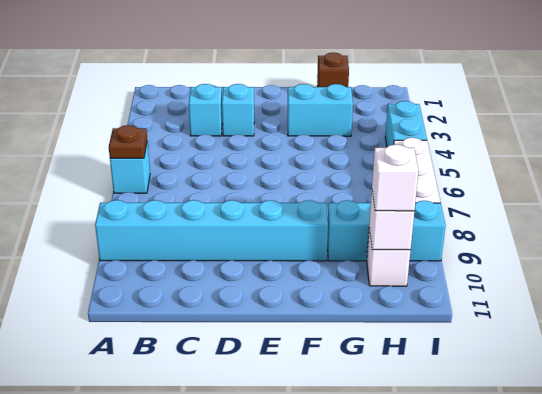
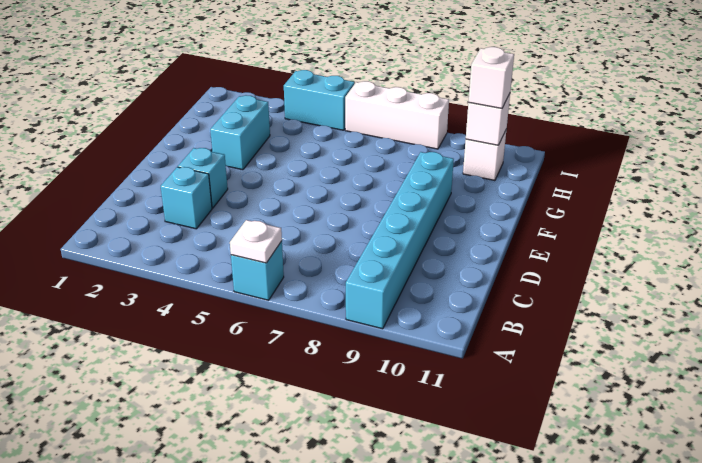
brown plate A6 level 2 -> white plate A6 level 2
brown brick G1 level 1 -> none
cyan brick G9:I9 level 1 -> none

